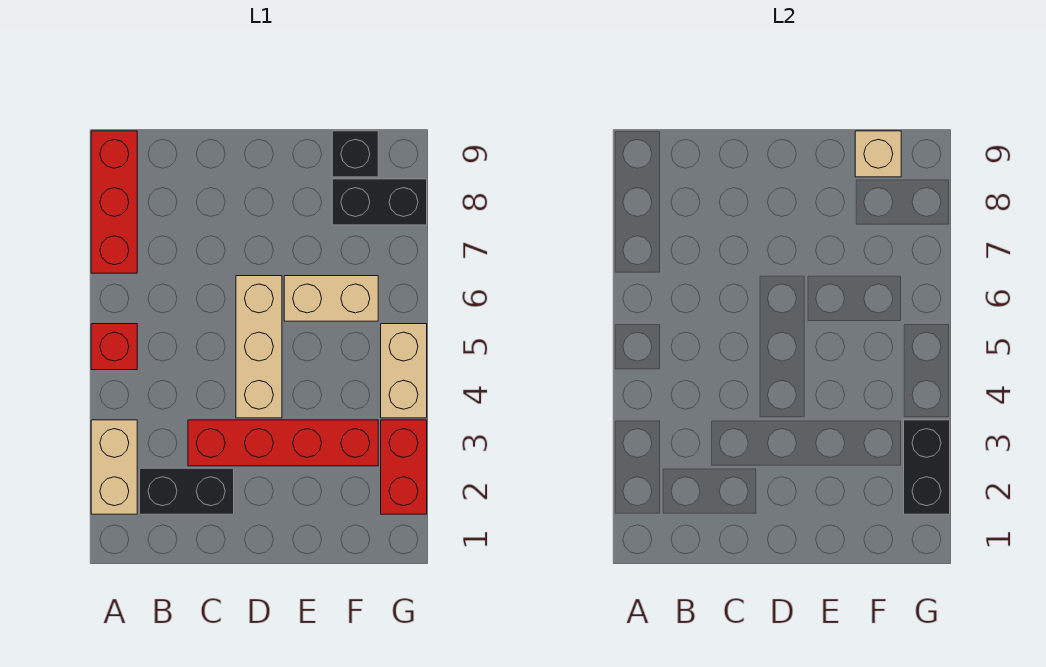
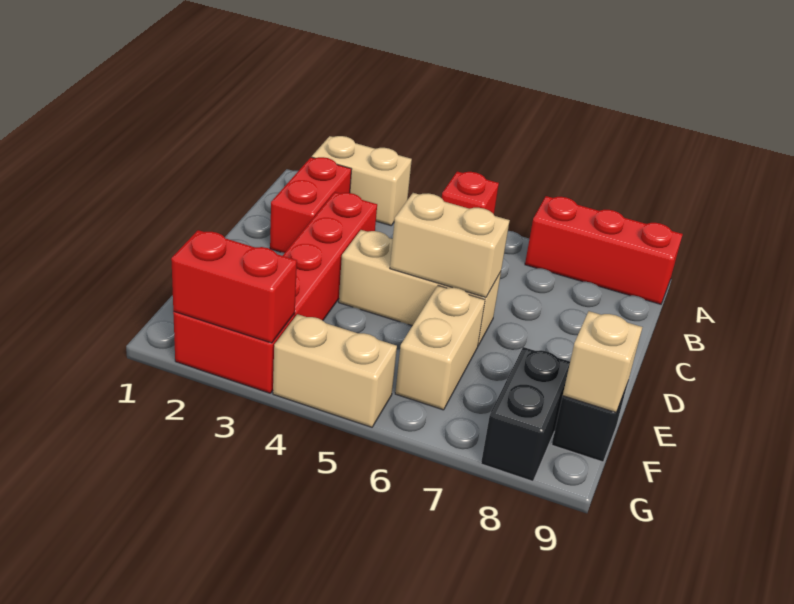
black brick B2:C2 level 1 -> red brick B2:C2 level 1
none -> tan brick D5:D6 level 2
black brick G2:G3 level 2 -> red brick G2:G3 level 2

